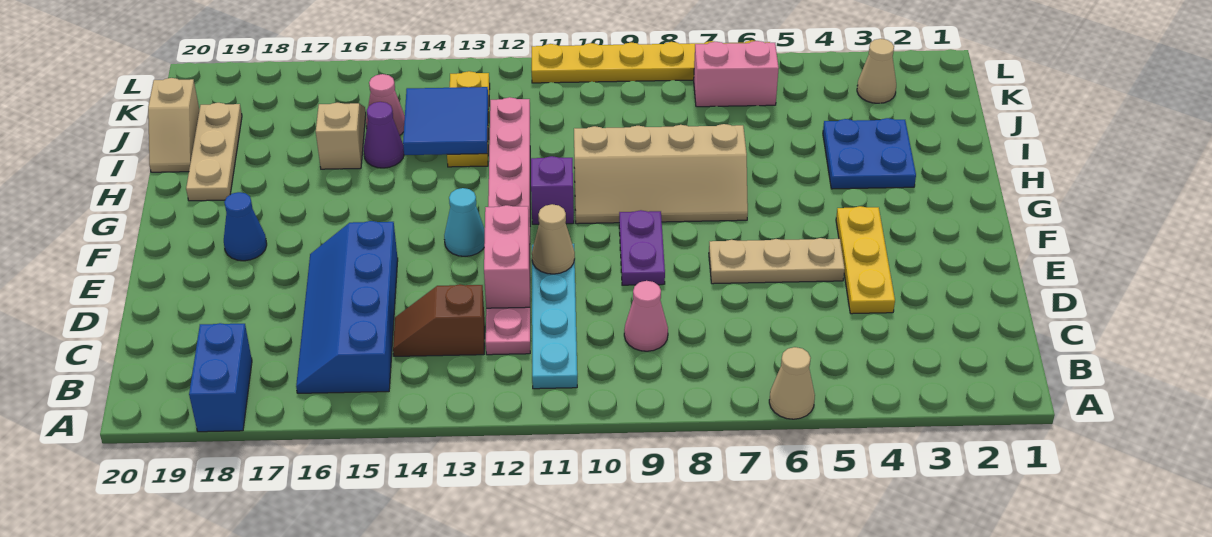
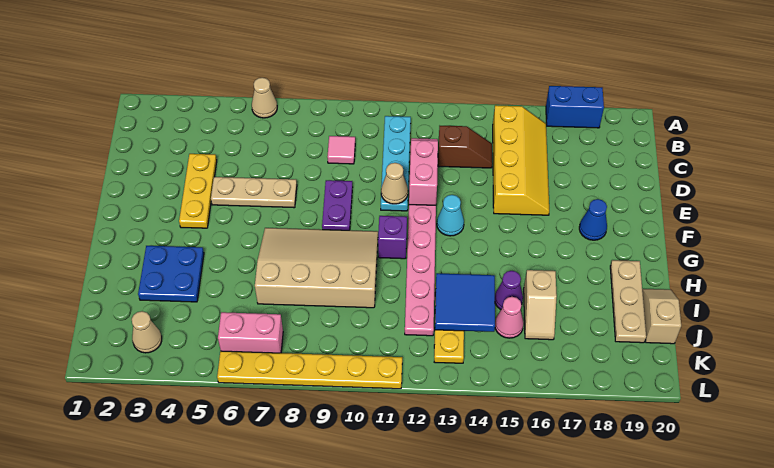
blue brick A18:B18 level 1 -> blue brick A17:A18 level 1
blue slope B15:E16 level 1 top 15 -> yellow slope B15:E16 level 1 top 15
pink cone C9 level 1 -> pink tile C9 level 1
tan slope G7:H10 level 1 top H -> tan slope G7:I10 level 1 top I

